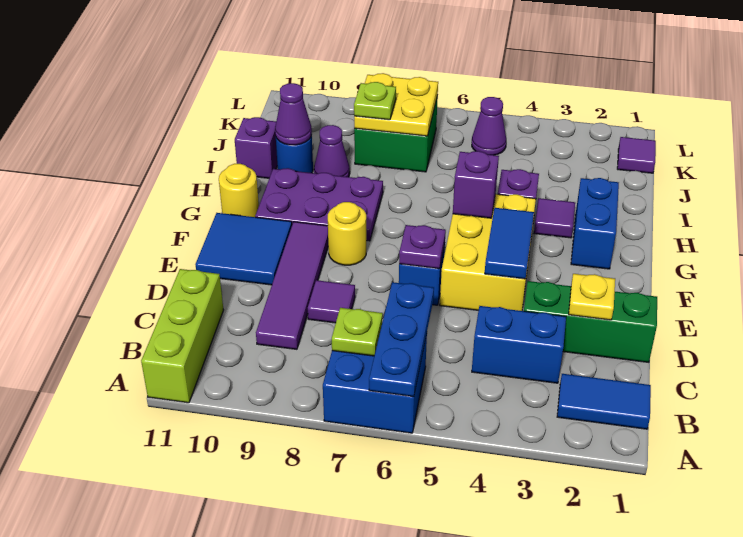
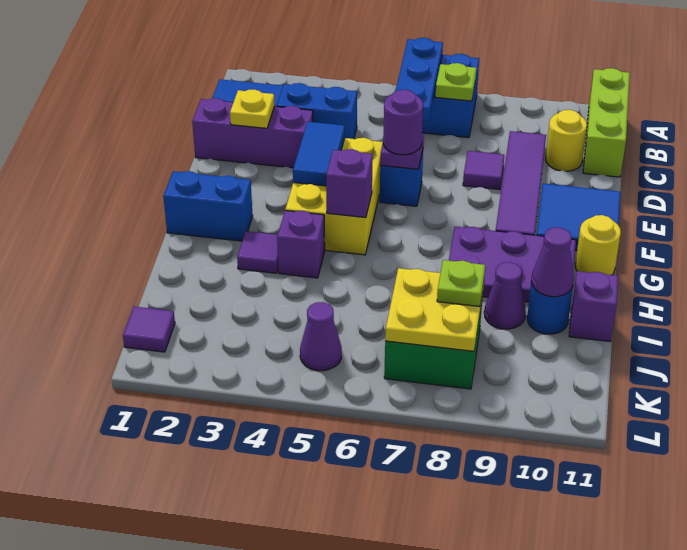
green brick D1:D3 level 1 -> purple brick D1:D3 level 1
none -> purple round brick E6 level 3
yellow round brick F8 level 1 -> yellow round brick C10 level 1
blue brick G2:H2 level 1 -> blue brick G1:G2 level 1

